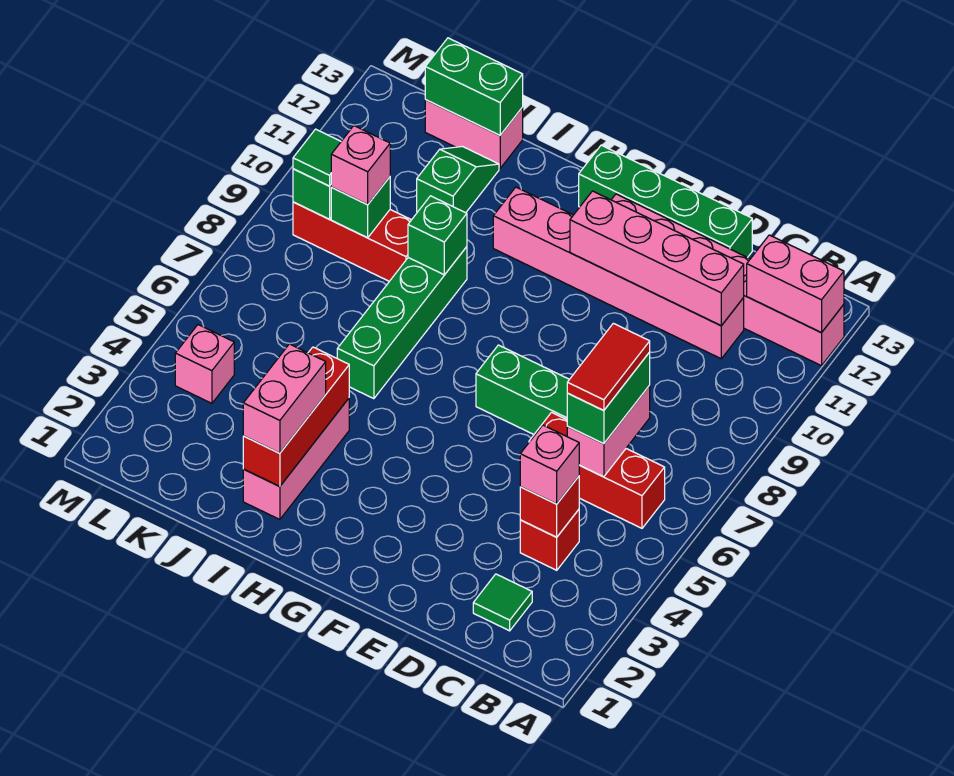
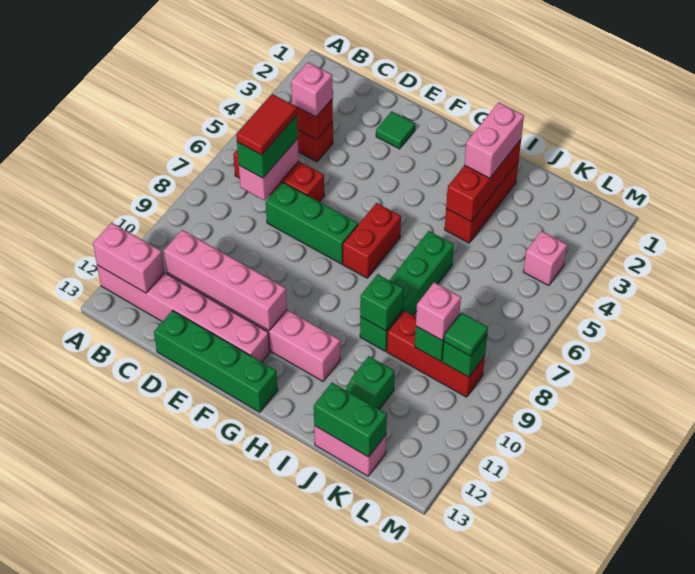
green tile C2 level 1 -> green tile E2 level 1
none -> red brick G6:G7 level 1
pink brick I2:I4 level 1 -> red brick I2:I4 level 1

